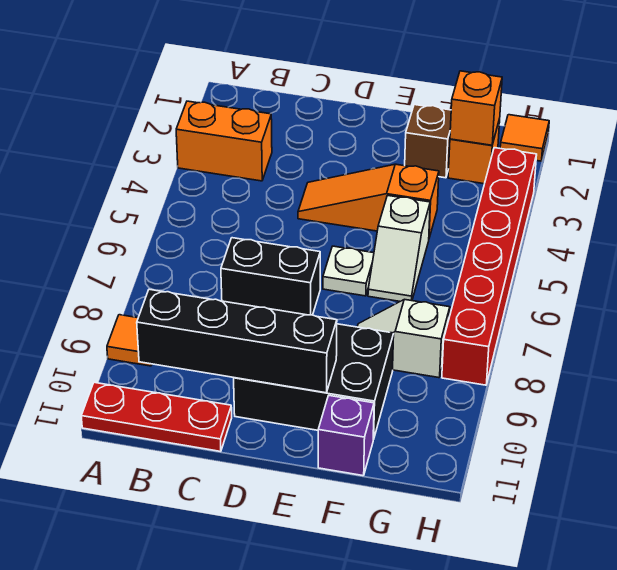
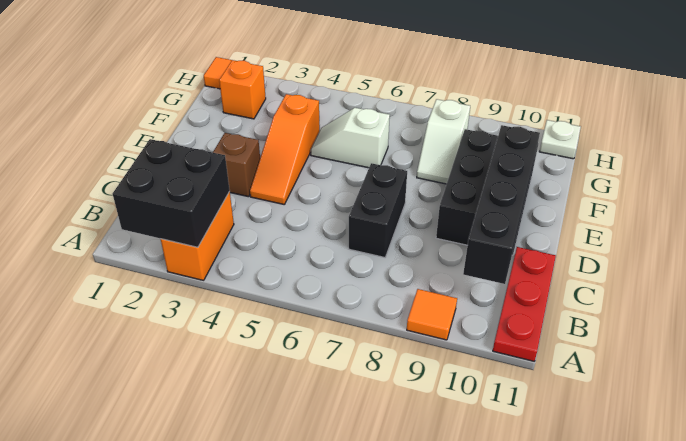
none -> black brick A2:B3 level 2
white plate E6 level 1 -> white plate H11 level 1
brown brick F2 level 1 -> brown brick D3 level 1
white slope F5:F6 level 1 top 5 -> white slope F5:F6 level 1 top 6
purple brick F11 level 1 -> none
orange brick G2 level 2 -> none
red brick H3:H8 level 1 -> none

